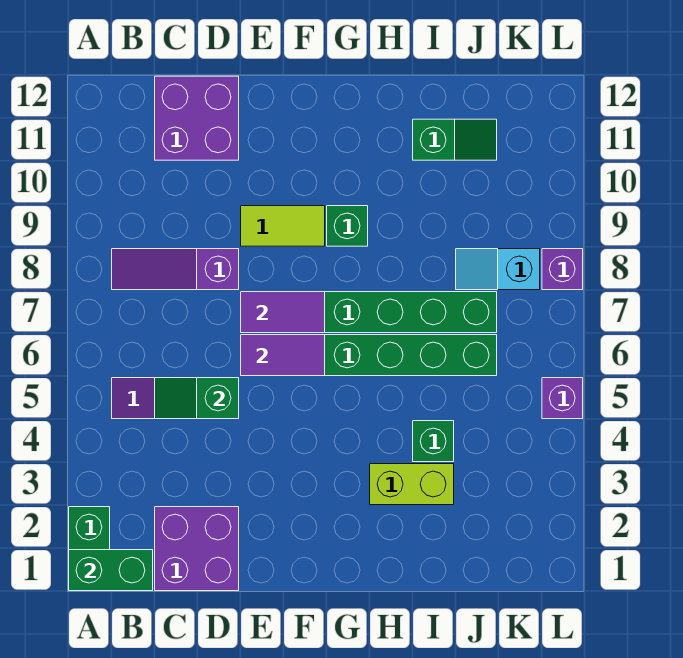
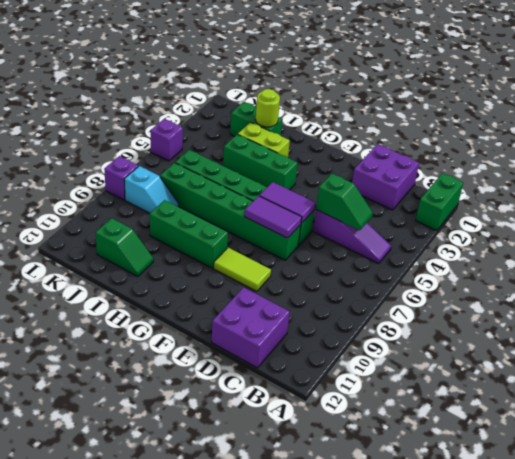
green brick A1:B1 level 2 -> green brick I2:J2 level 1
purple slope B8:D8 level 1 top D -> none
green brick G9 level 1 -> green brick G9:I9 level 1
none -> lime round brick I2 level 2
green brick I4 level 1 -> green brick G4:I4 level 1
green slope I11:J11 level 1 top I -> green slope I11:J11 level 1 top J

